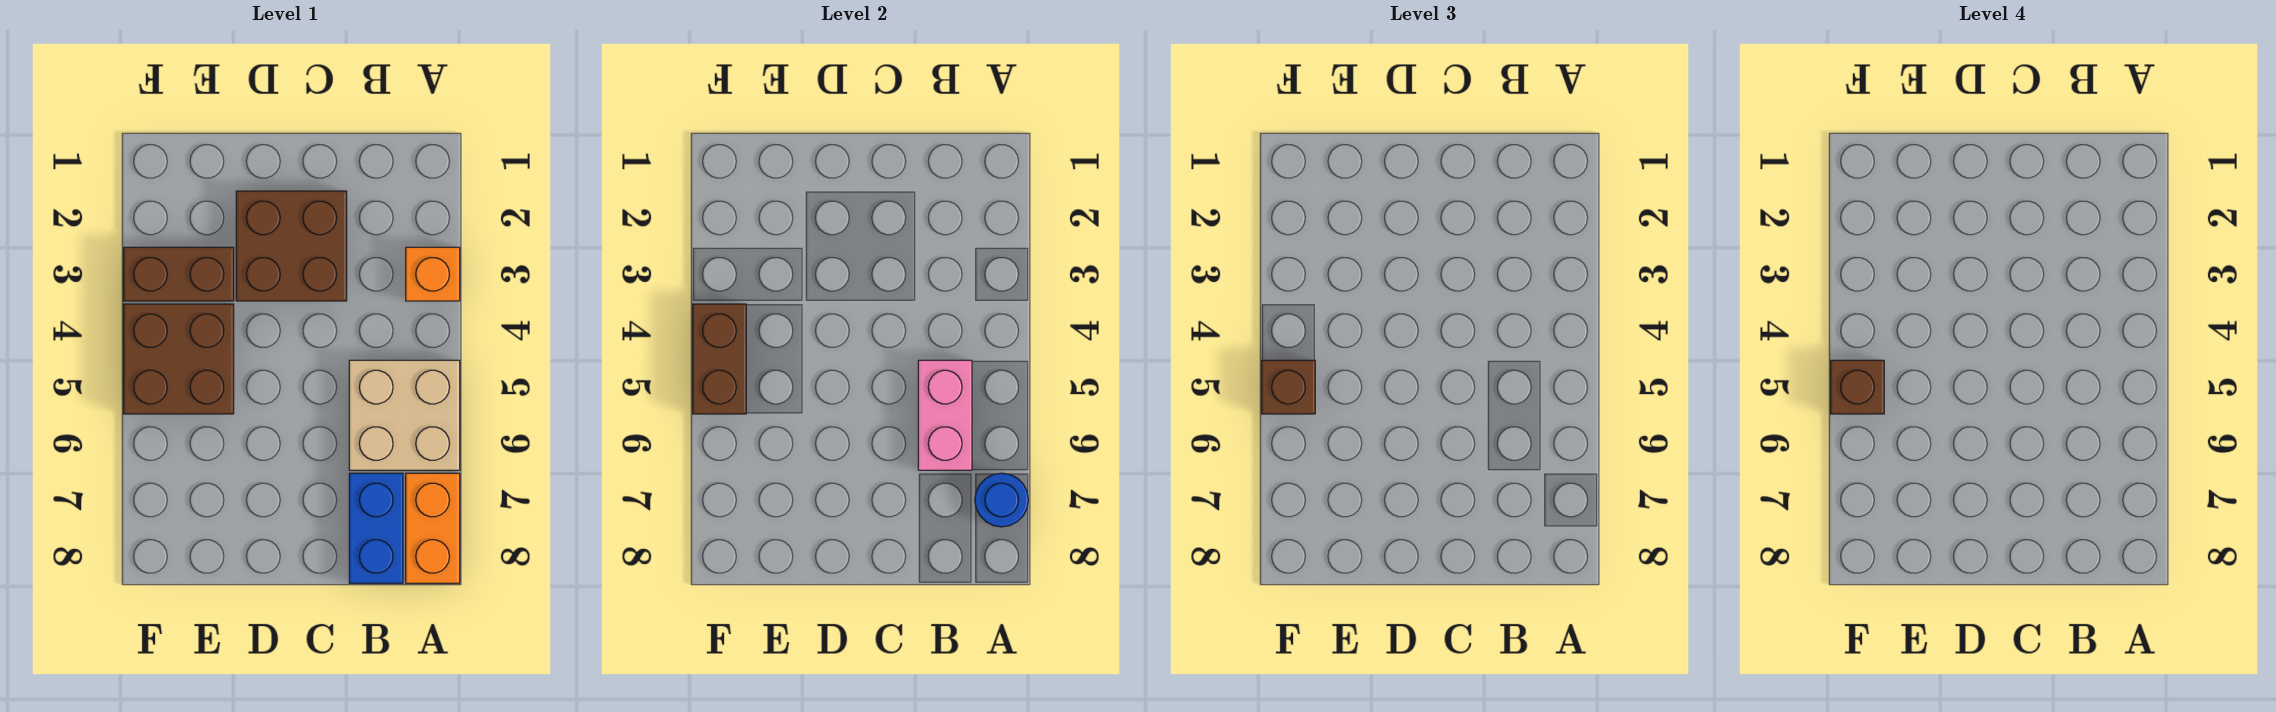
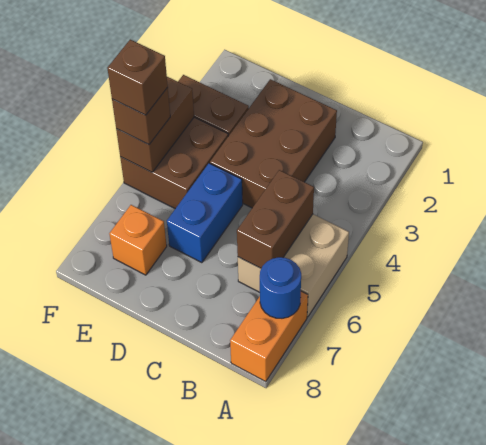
orange brick A3 level 1 -> orange brick E7 level 1
pink brick B5:B6 level 2 -> brown brick B5:B6 level 2
blue brick B7:B8 level 1 -> blue brick D5:D6 level 1
brown brick C2:D3 level 1 -> brown brick C2:D4 level 1

